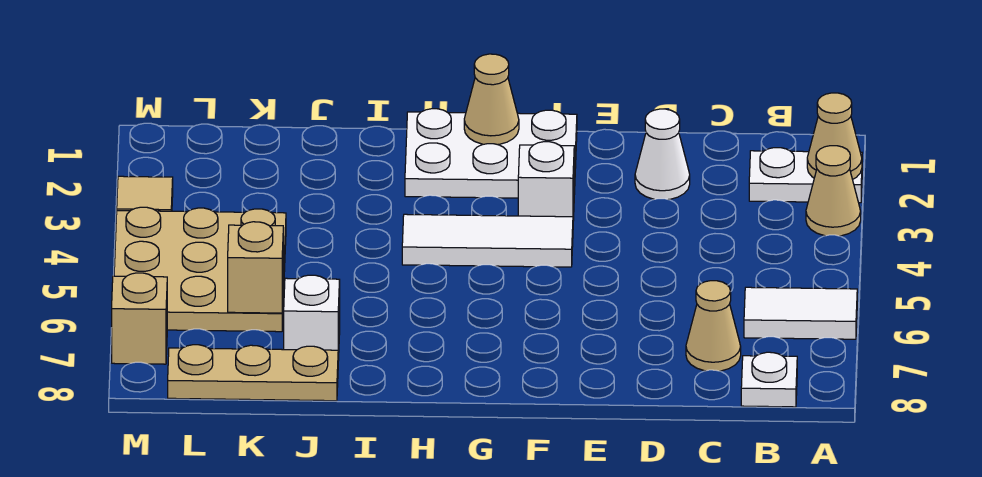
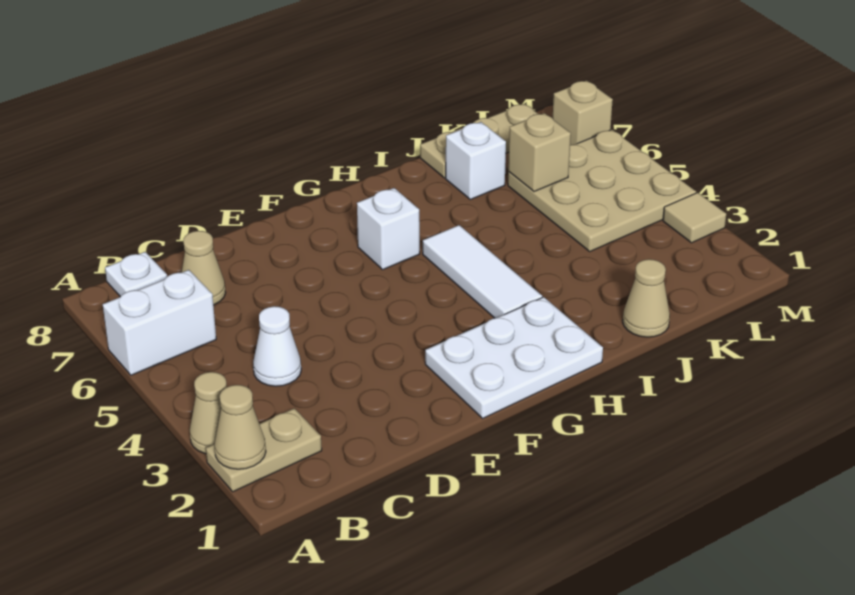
white plate A2:B2 level 1 -> tan plate A2:B2 level 1
white tile A6:B6 level 1 -> white brick A6:B6 level 1
white cone D2 level 1 -> white cone C4 level 1
white brick F3 level 1 -> white brick G6 level 1
white tile F4:H4 level 1 -> white tile H3:H5 level 1
tan cone G1 level 2 -> tan cone J1 level 1

